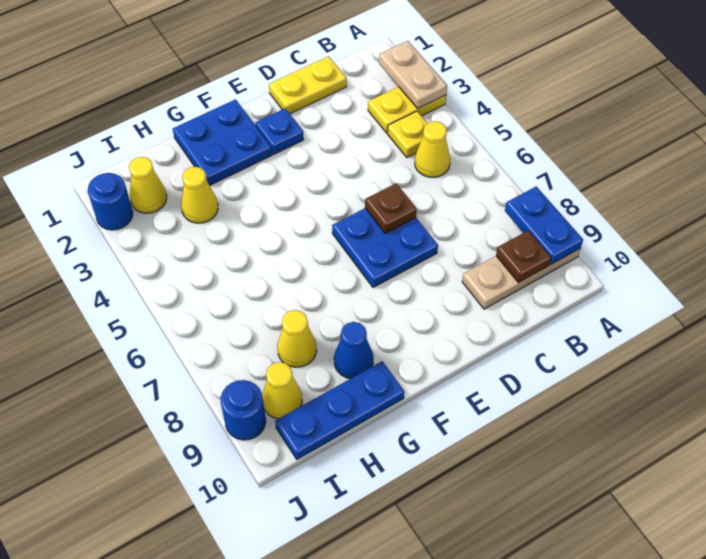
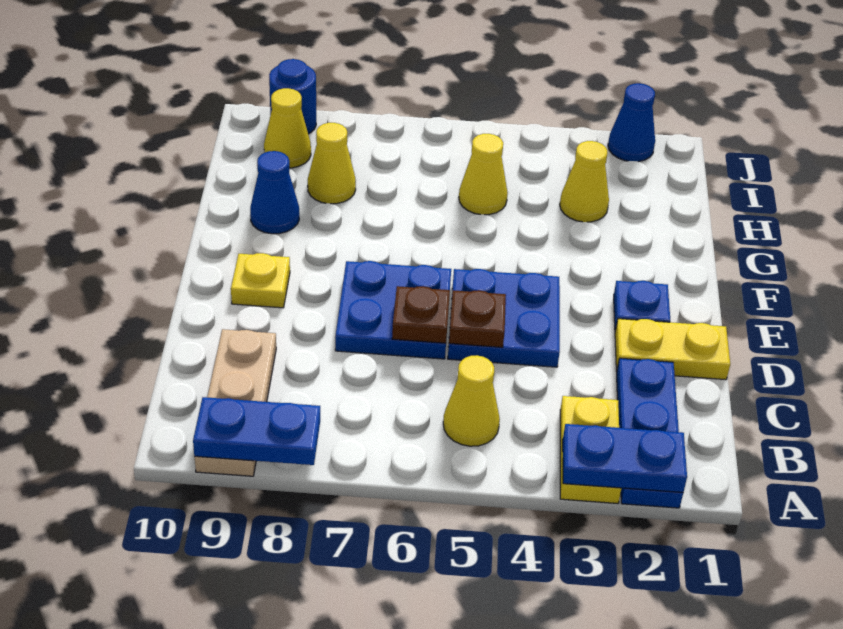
tan plate A2:A3 level 2 -> blue plate A2:A3 level 2
yellow plate B4 level 1 -> yellow plate E9 level 1
brown plate B9 level 2 -> brown plate D5 level 2
yellow plate C1:D1 level 1 -> yellow plate D1:D2 level 1
blue plate F1:G2 level 1 -> blue plate D4:E5 level 1
blue plate G10:I10 level 1 -> blue plate A2:C2 level 1
yellow cone I2 level 1 -> yellow cone H5 level 1
blue round brick J2 level 1 -> blue cone J2 level 1

